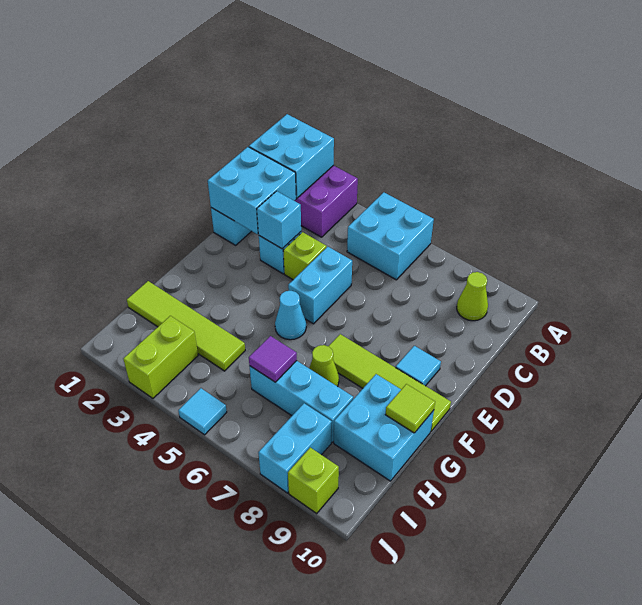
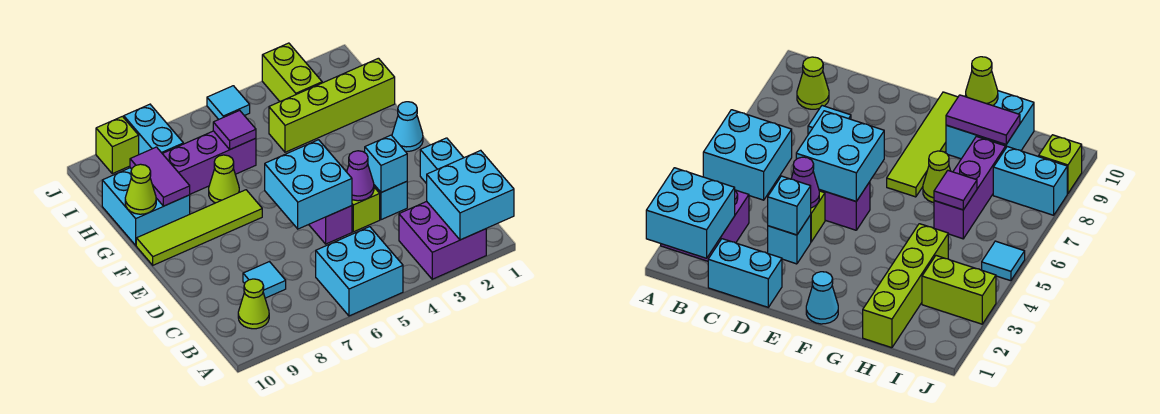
cyan brick C1:D2 level 2 -> cyan brick D5:E6 level 2
none -> purple cone D4 level 2
cyan brick D5:E5 level 1 -> purple brick D5:E5 level 1
cyan tile E9 level 1 -> cyan tile C8 level 1
cyan cone F5 level 1 -> cyan cone F1 level 1
none -> purple tile G9:H9 level 2
lime tile G10 level 2 -> lime cone G10 level 2
lime tile H1:H4 level 1 -> lime brick H1:H4 level 1
cyan brick H6:H8 level 1 -> purple brick H6:H8 level 1

